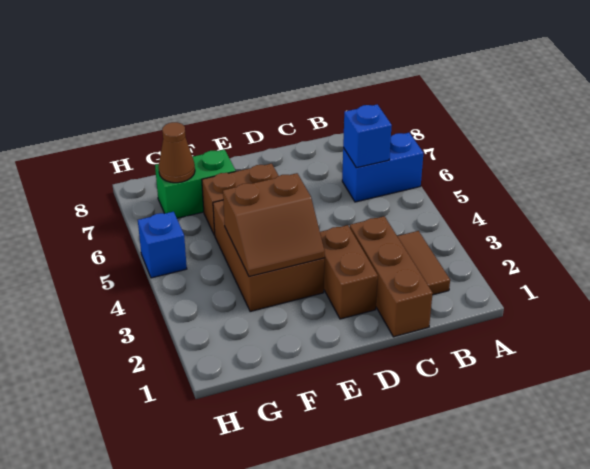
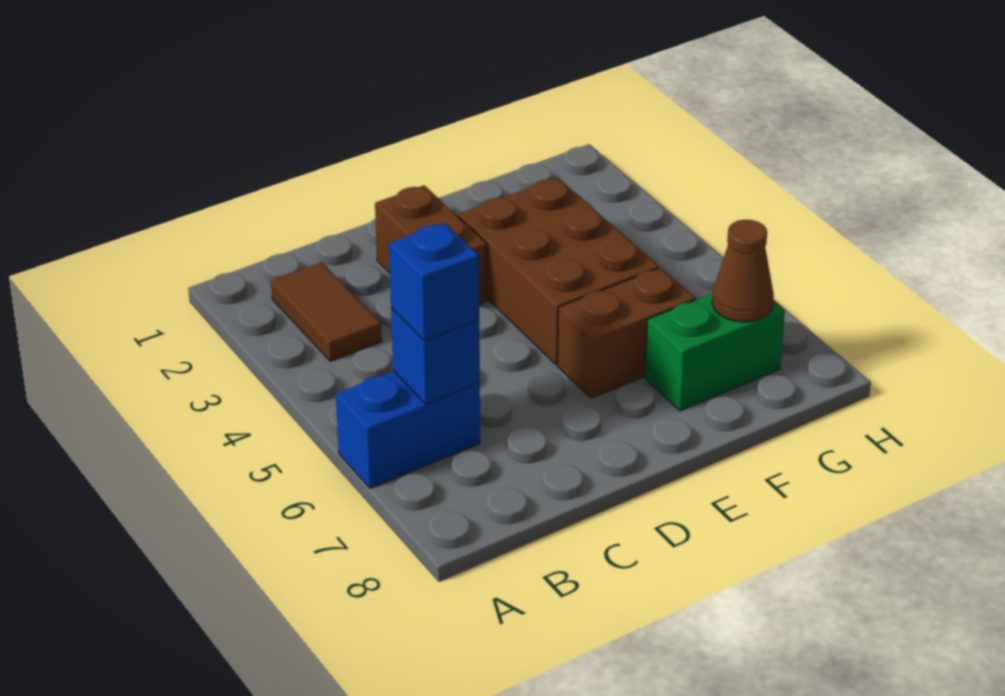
brown brick C1:C3 level 1 -> none
brown slope E3:F4 level 2 top 4 -> none
blue brick H5 level 1 -> blue brick B6 level 3

